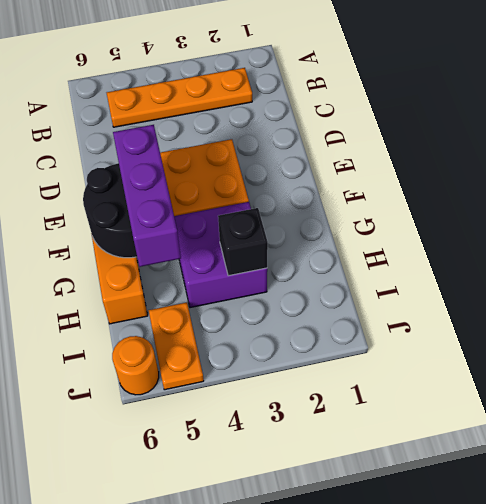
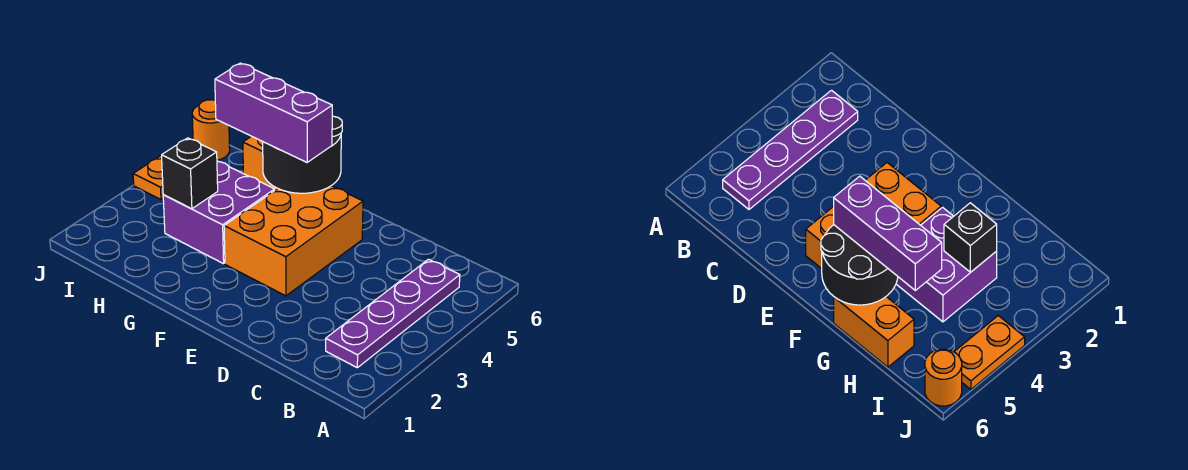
orange plate B2:B5 level 1 -> purple plate B2:B5 level 1
orange plate I5:J5 level 1 -> orange plate J4:J5 level 1

